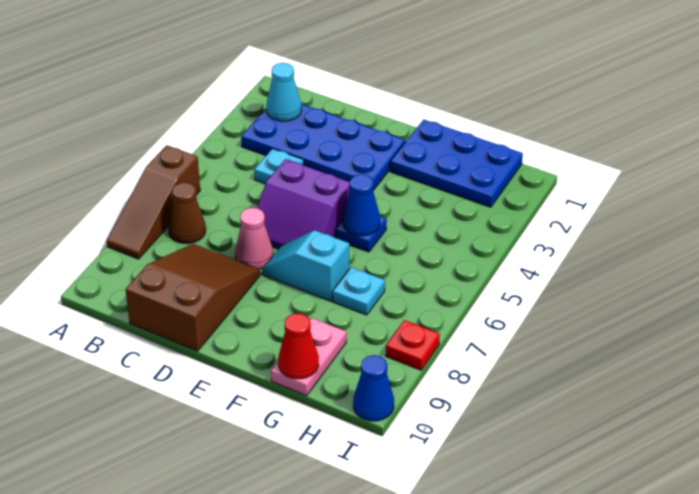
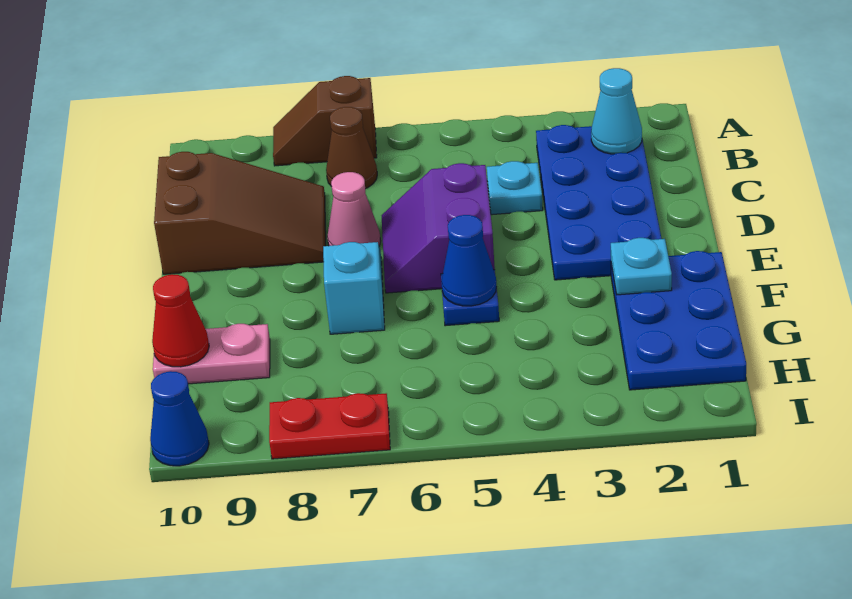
brown slope A6:A8 level 1 top 6 -> brown slope A7:A8 level 1 top 7
cyan plate G7 level 1 -> cyan plate F2 level 2
red plate I8 level 1 -> red plate I7:I8 level 1

